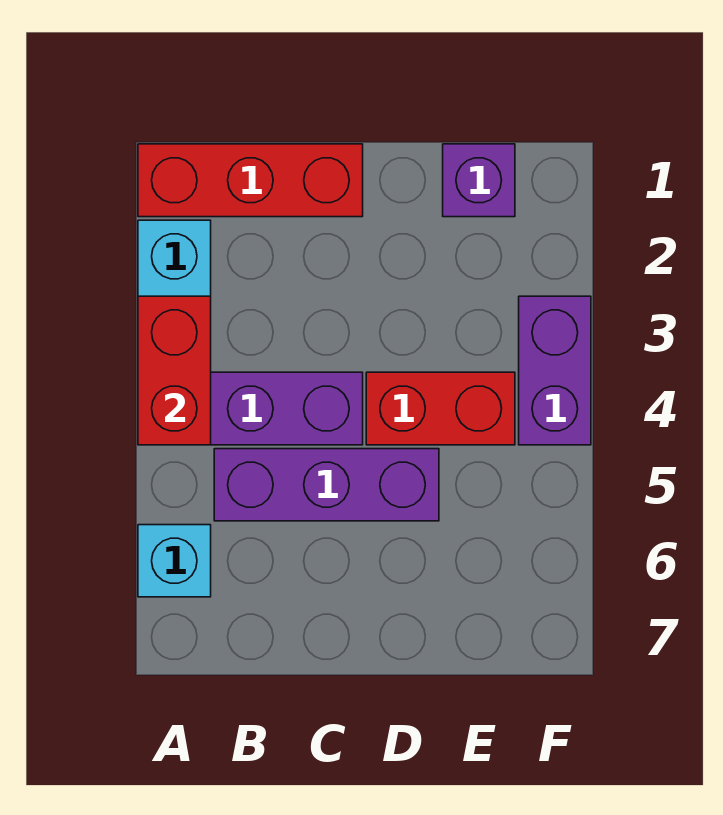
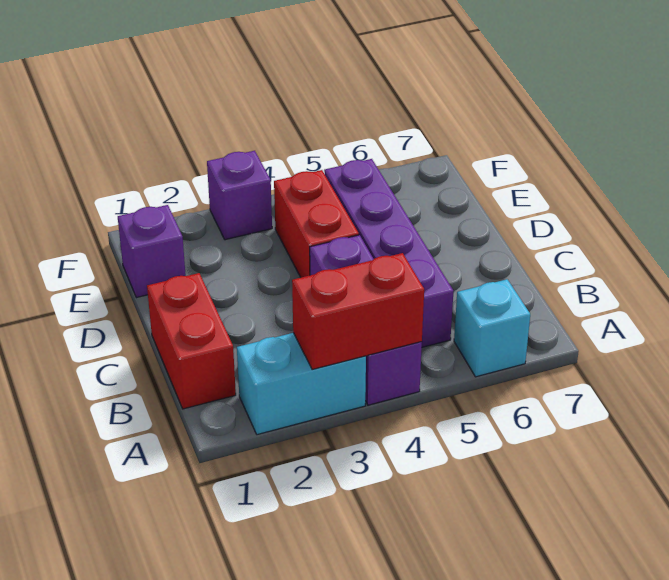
red brick A1:C1 level 1 -> red brick B1:C1 level 1
purple brick B5:D5 level 1 -> purple brick B5:E5 level 1
purple brick F3:F4 level 1 -> purple brick F3 level 1

